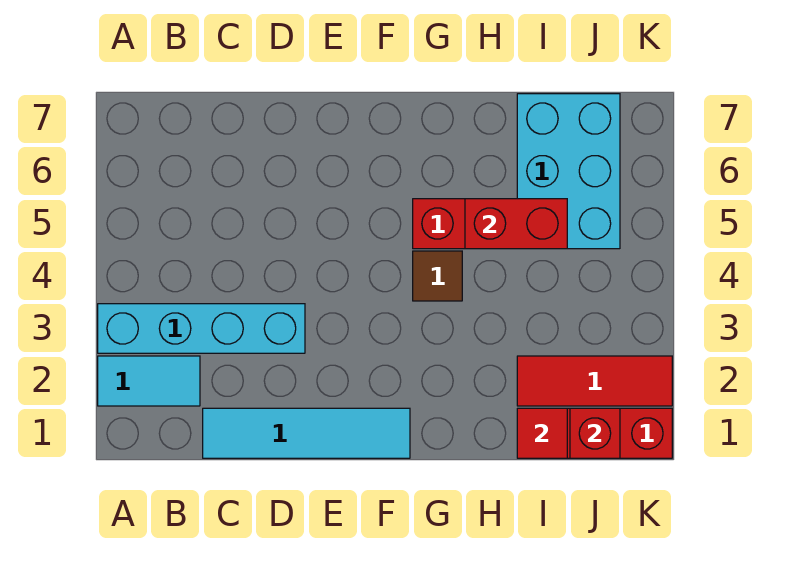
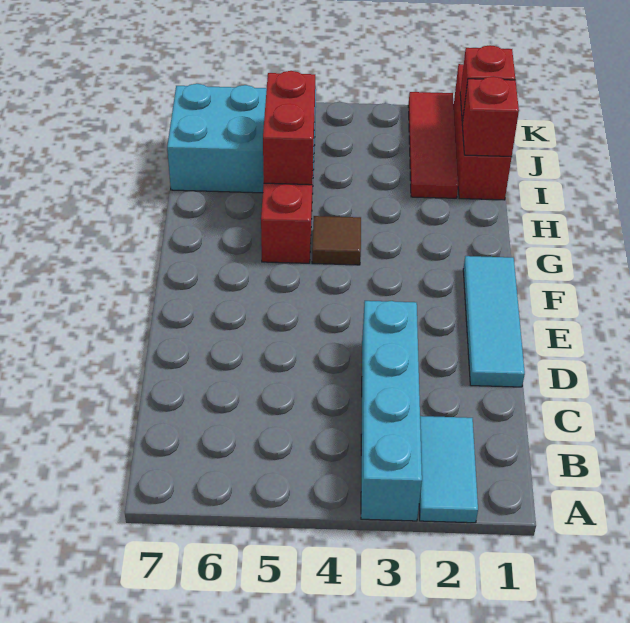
cyan tile C1:F1 level 1 -> cyan tile D1:F1 level 1
red tile I1 level 2 -> red brick I1 level 2

